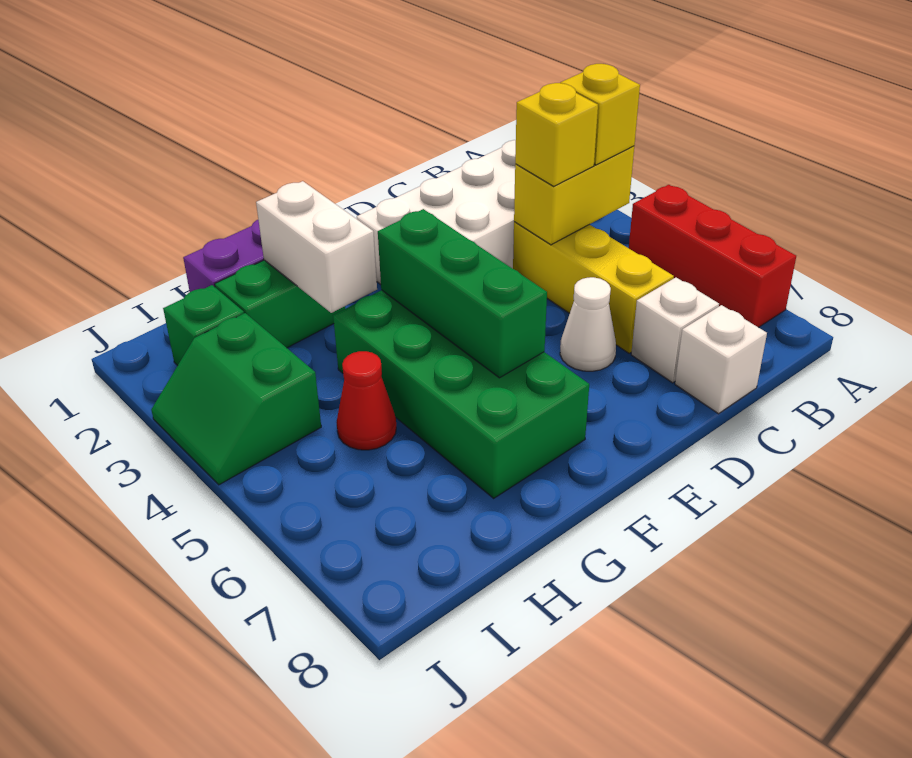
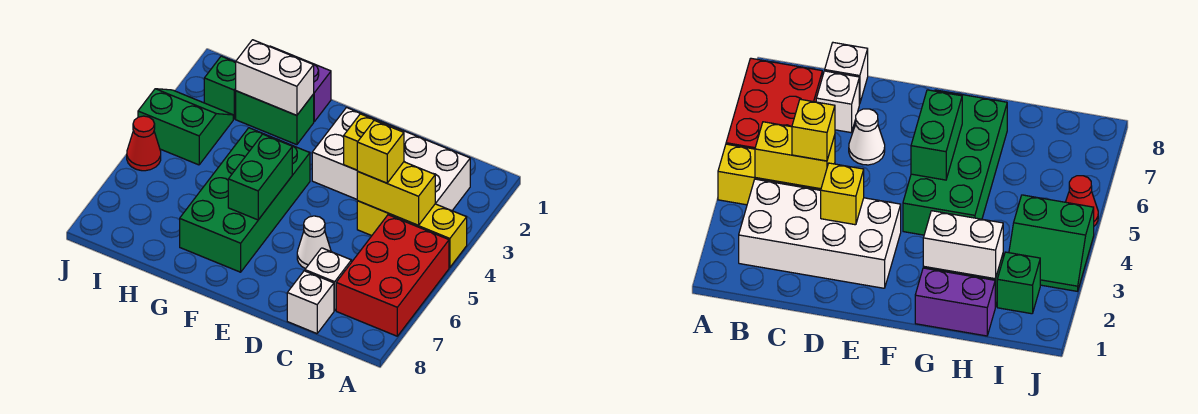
red brick A5:A7 level 1 -> red brick A5:B7 level 1
yellow brick B4 level 3 -> yellow brick D3 level 2
yellow brick C4:C6 level 1 -> yellow brick A4:C4 level 1
green brick F4:F6 level 2 -> green brick F5:F6 level 2
white brick G2:G3 level 2 -> white brick G2:H2 level 2
red cone H5 level 1 -> red cone J5 level 1
green slope I3:J4 level 1 top I -> green slope I3:J4 level 1 top 4

